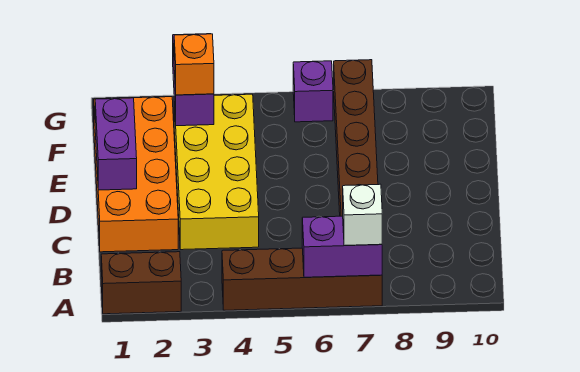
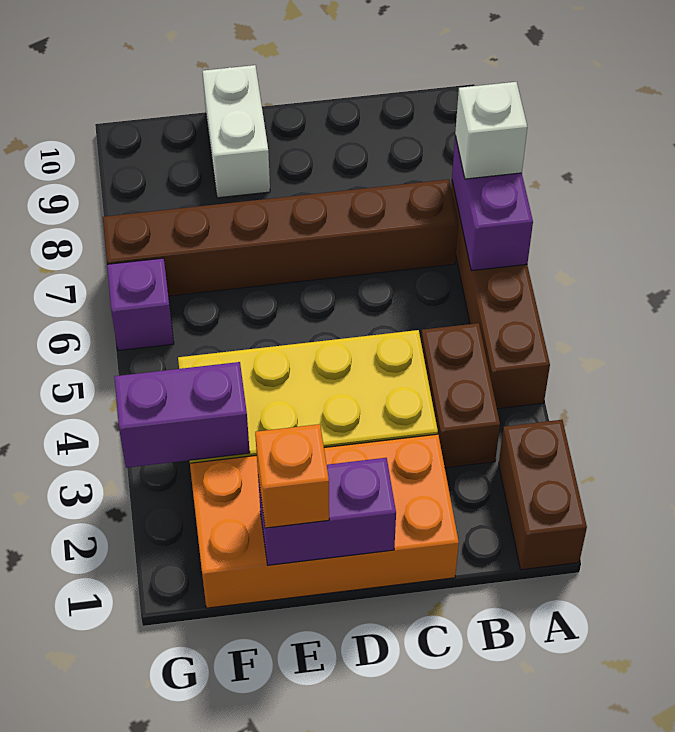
none -> brown brick B3:B4 level 1
none -> white brick E9:E10 level 1
orange brick F3 level 3 -> orange brick E1 level 3

